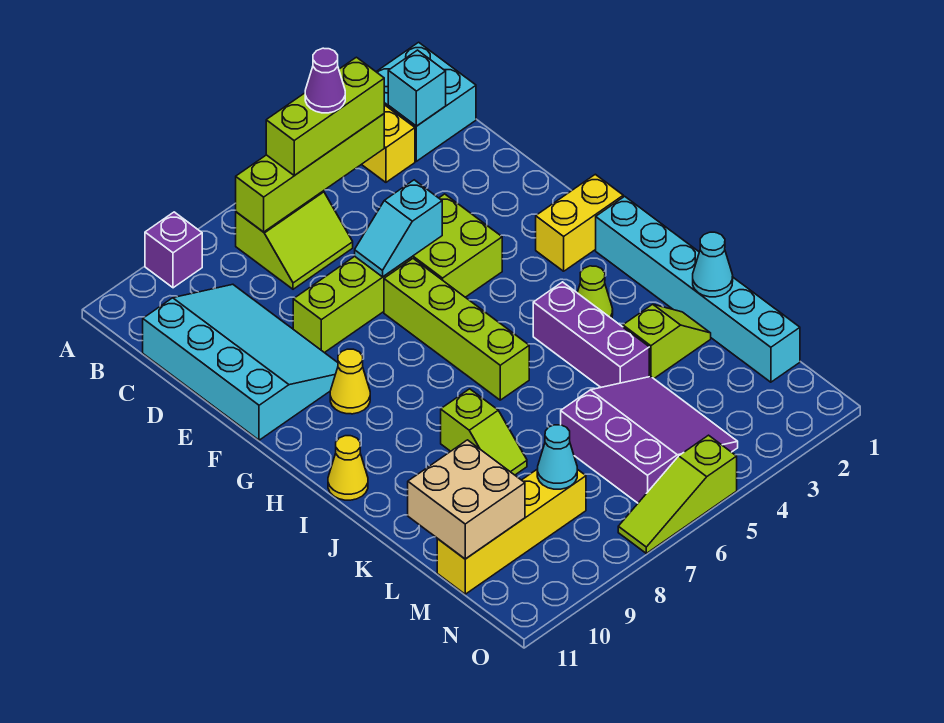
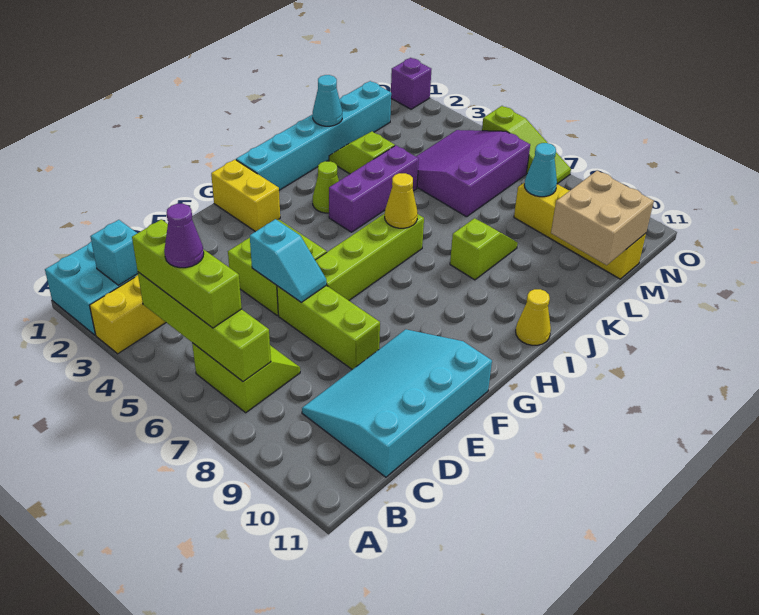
purple brick A9 level 1 -> purple brick O1 level 1
yellow cone G9 level 1 -> yellow cone I6 level 2

